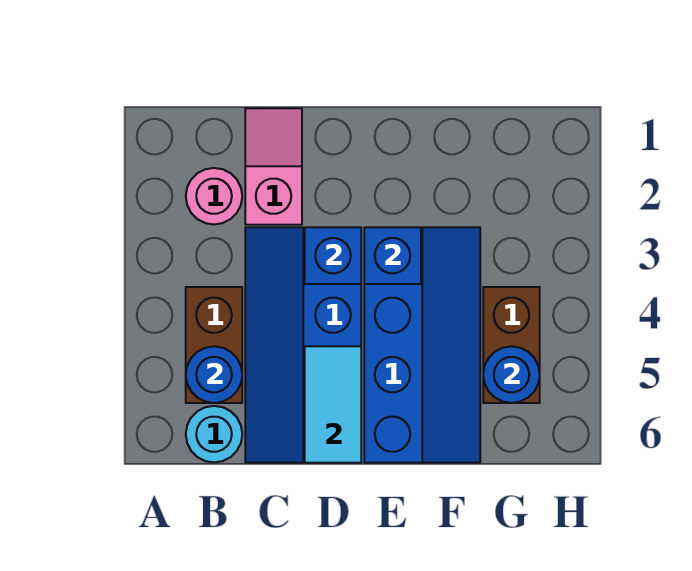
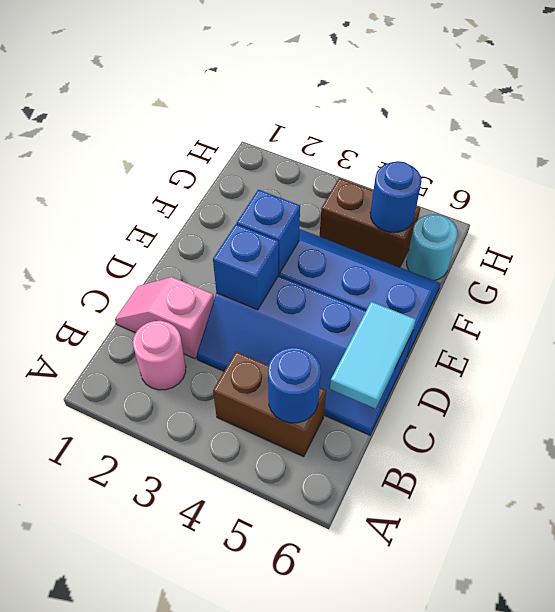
cyan round brick B6 level 1 -> cyan round brick G6 level 1
cyan tile D5:D6 level 2 -> cyan tile C6:D6 level 2

